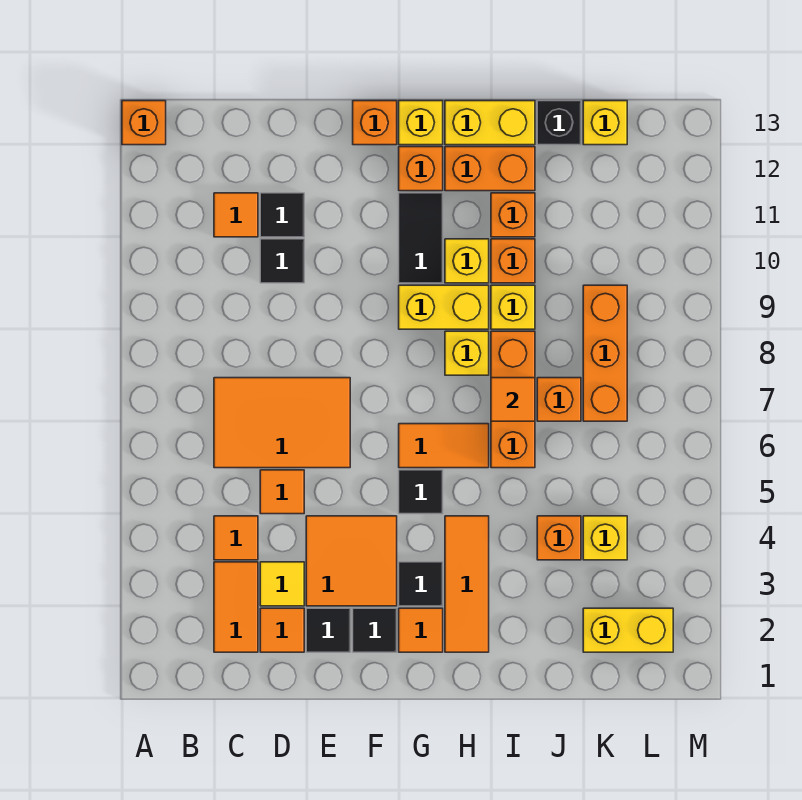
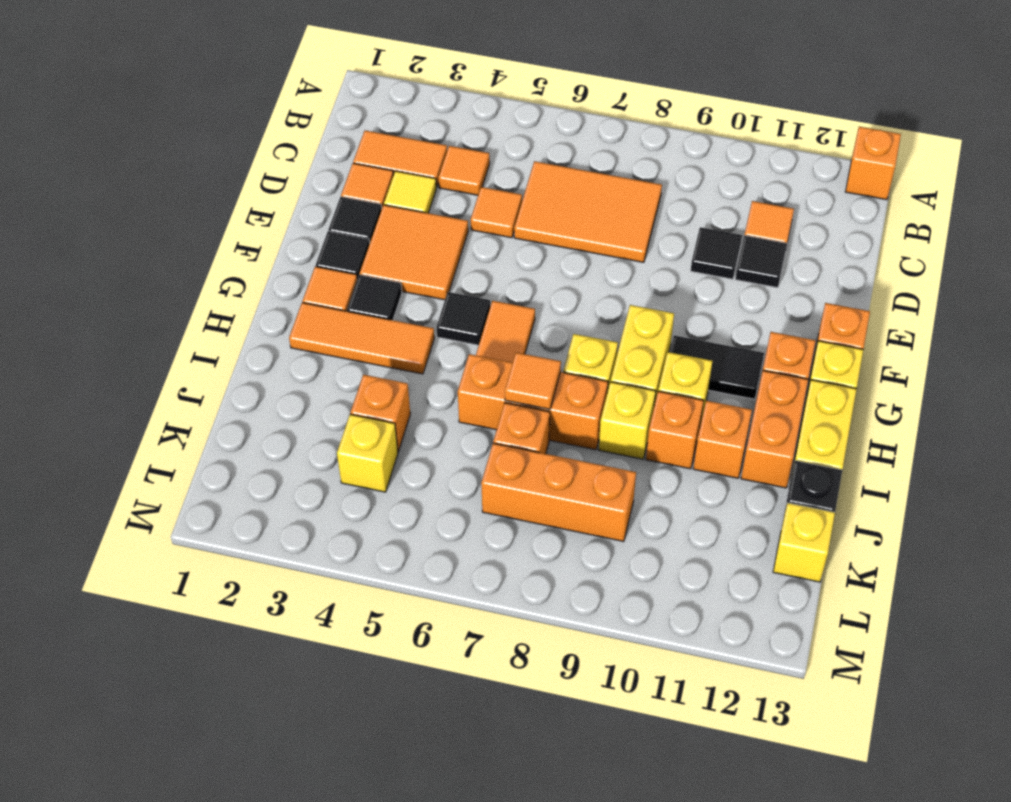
orange tile C6:E7 level 1 -> orange tile C6:D8 level 1
yellow brick K2:L2 level 1 -> none

